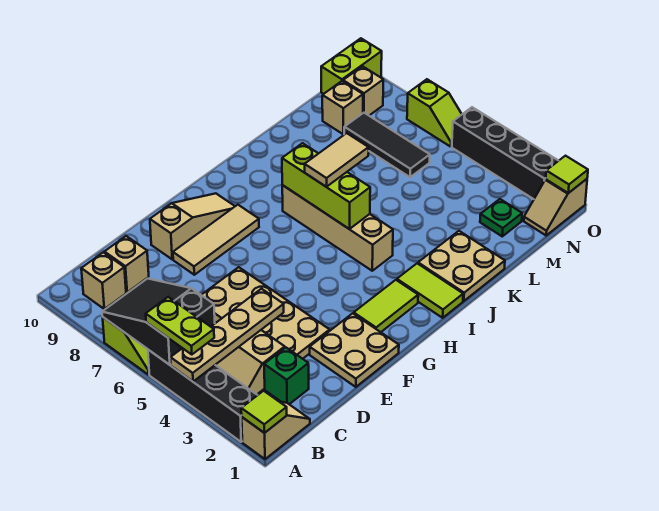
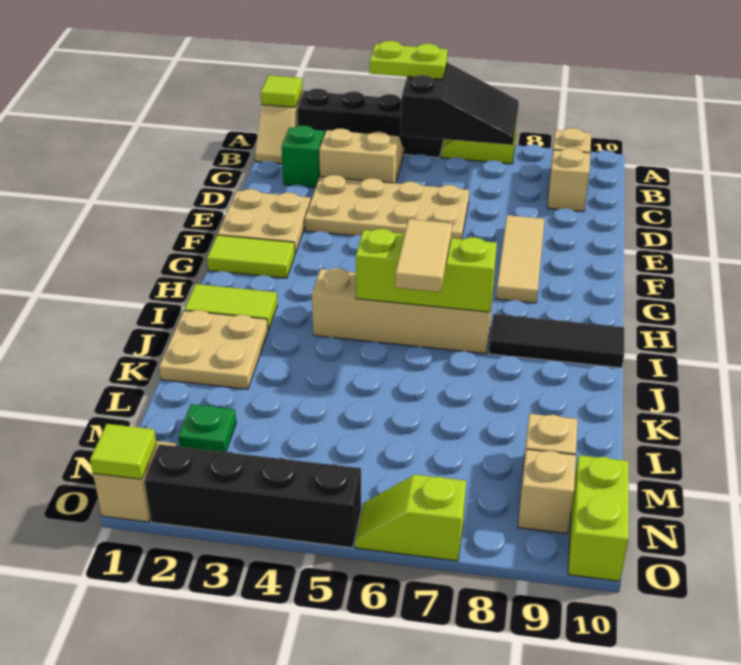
tan plate A4:D4 level 2 -> none
tan slope E9:G9 level 1 top E -> none
lime tile G2:H2 level 1 -> lime tile G1:G2 level 1
black tile M6:M8 level 1 -> black tile I8:I10 level 1

